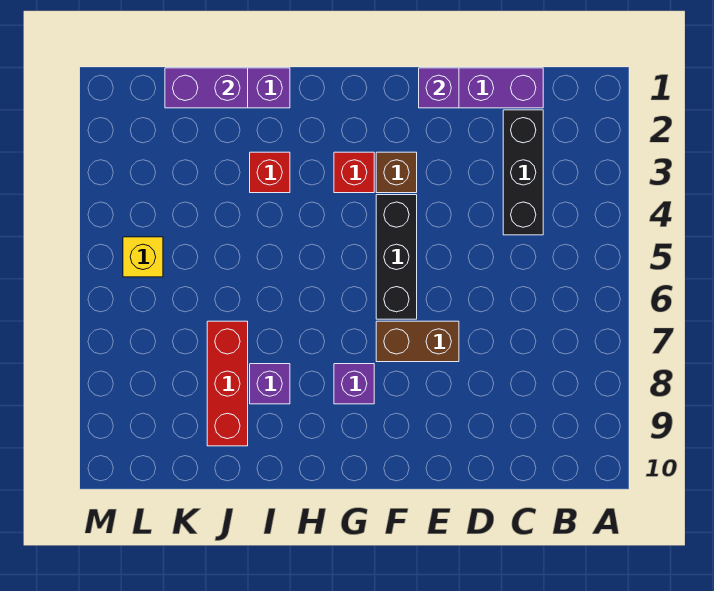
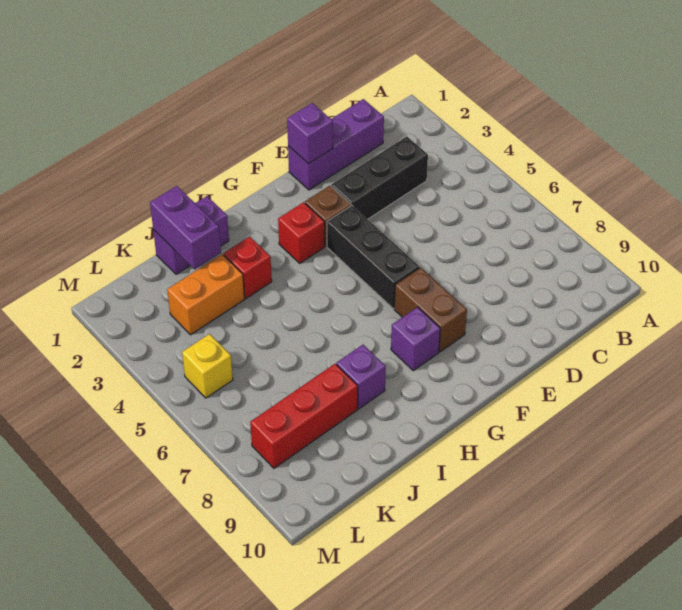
black brick C2:C4 level 1 -> black brick C3:E3 level 1
brown brick E7:F7 level 1 -> brown brick F7:F8 level 1
purple brick J1:K1 level 2 -> purple brick J1:J2 level 2
none -> orange brick J3:K3 level 1
red brick J7:J9 level 1 -> red brick J8:L8 level 1

